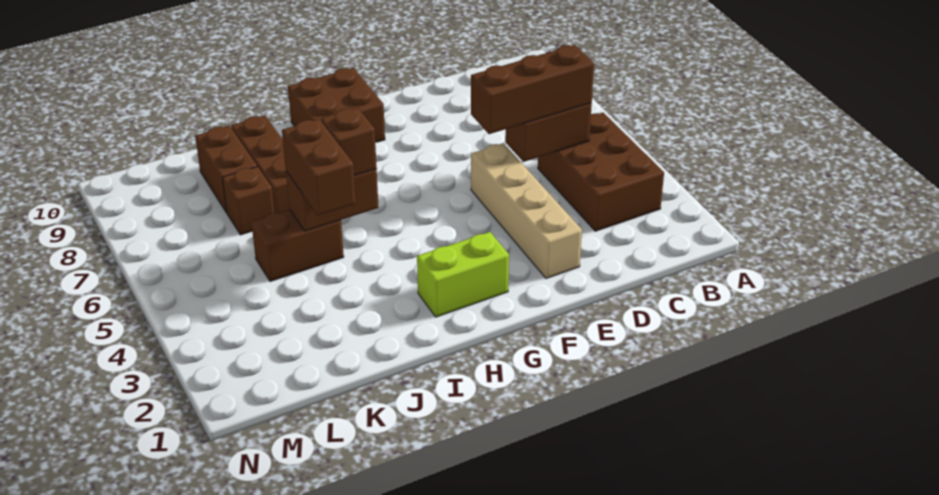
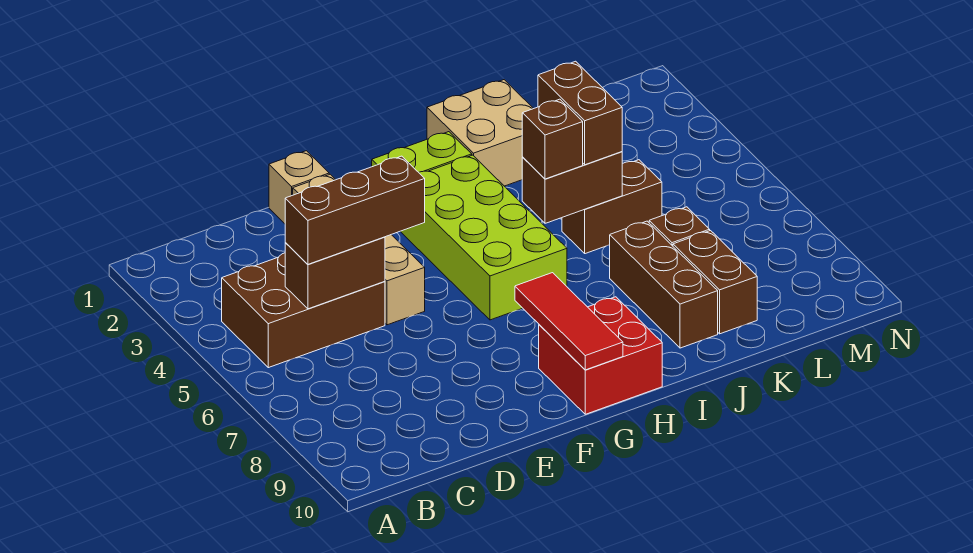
brown brick B3:C5 level 1 -> brown brick B4:D5 level 1
none -> tan brick E1 level 1
none -> lime brick G3:H6 level 1
none -> red tile G8:G10 level 2
brown brick G9:H10 level 1 -> red brick G9:H10 level 1
none -> tan brick I1:J2 level 1

